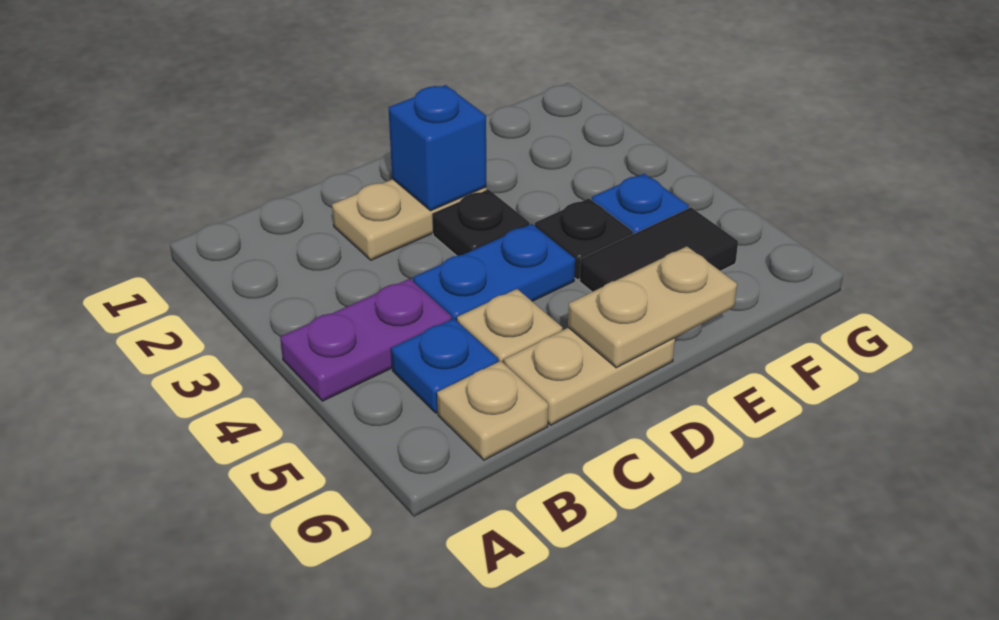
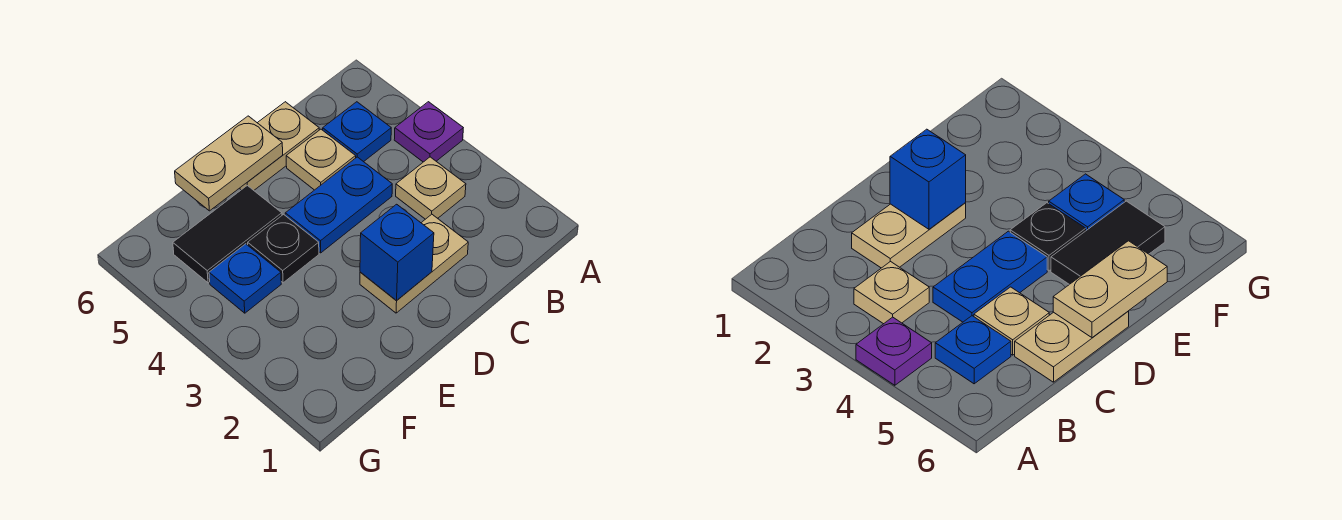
purple plate A4:B4 level 1 -> purple plate A4 level 1
tan plate B6 level 1 -> tan plate B3 level 1
black plate D3 level 1 -> none

